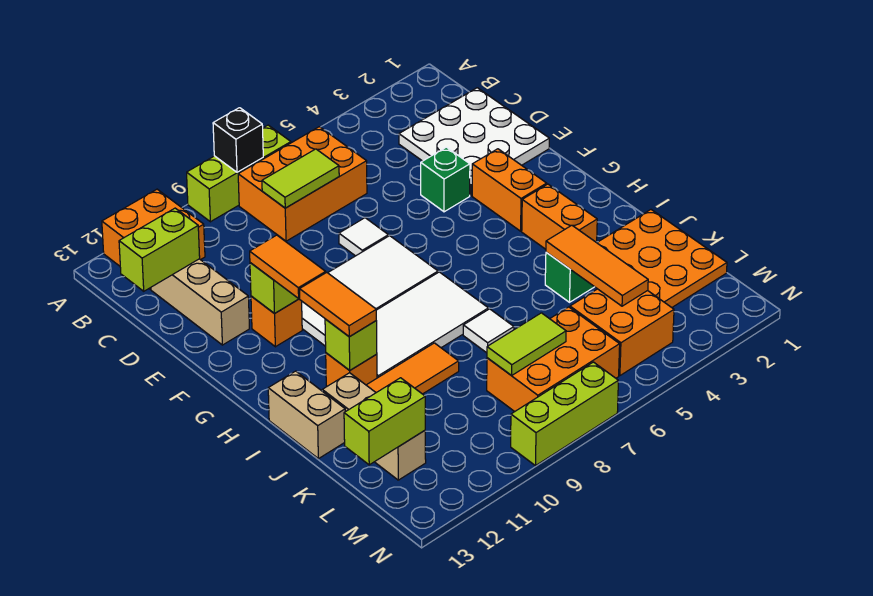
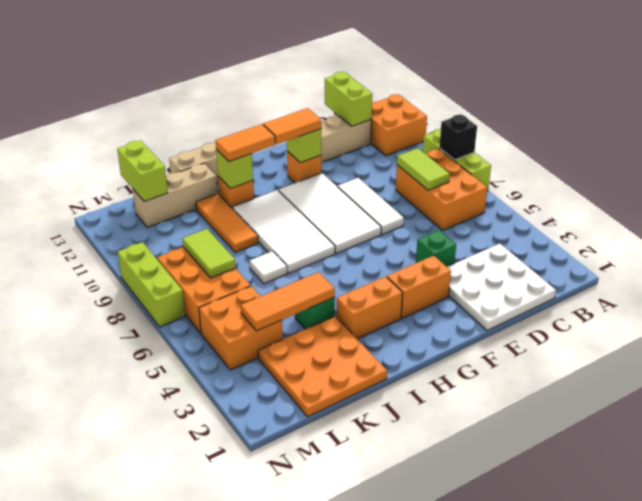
white tile E7 level 1 -> white tile E7:E9 level 1

